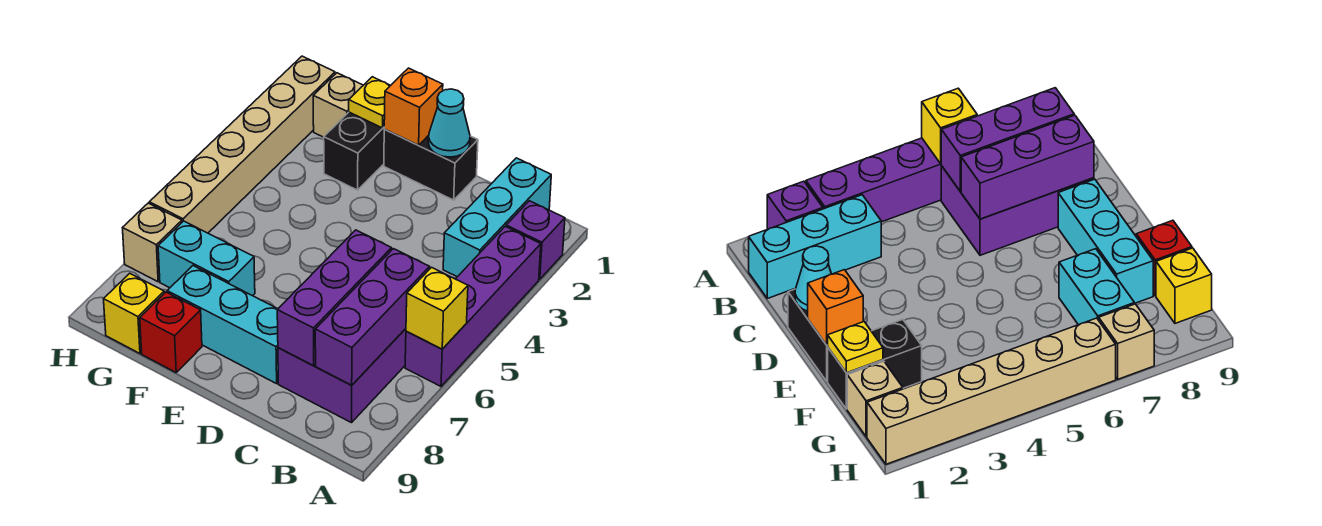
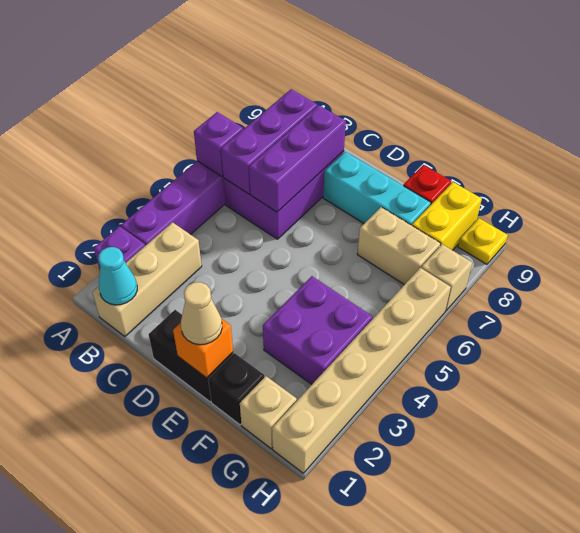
yellow brick A6 level 2 -> purple brick A6 level 2
cyan brick B1:B3 level 1 -> tan brick B1:B3 level 1
cyan cone D1 level 2 -> cyan cone B1 level 2
none -> tan cone E1 level 3
black brick F1:F2 level 1 -> black brick F1 level 1
yellow plate F1 level 2 -> yellow plate H9 level 1
none -> purple brick F3:G4 level 1
cyan brick F7:G7 level 1 -> tan brick F7:G7 level 1
yellow brick G9 level 1 -> yellow brick G8:G9 level 1

